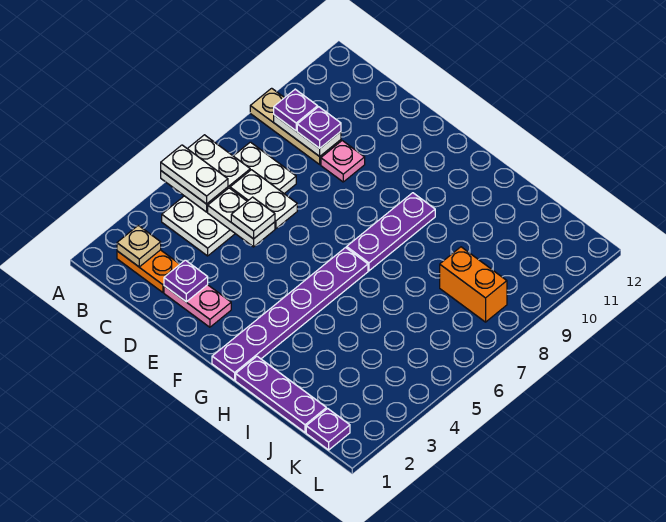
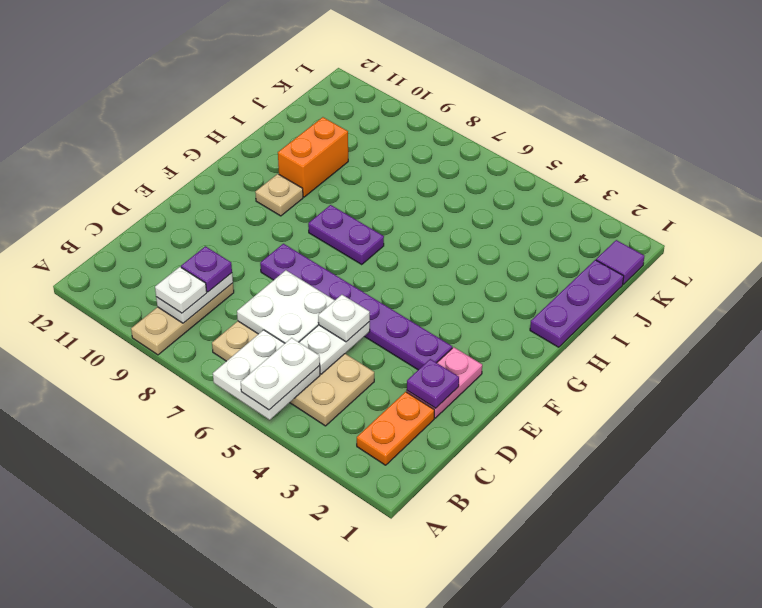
tan plate B2 level 2 -> tan plate G10 level 1
white plate B4:C7 level 1 -> tan plate B4:C7 level 1
purple plate B9 level 3 -> white plate B9 level 3
white plate C6:D6 level 2 -> white plate C6:D7 level 2
pink plate D9 level 1 -> none
purple plate G1:G6 level 1 -> purple plate E3:E8 level 1
purple plate G7:G9 level 1 -> purple plate G7:G8 level 1
orange brick J8:K8 level 1 -> orange brick H10:I10 level 1
purple plate K1 level 1 -> purple tile K1 level 1

